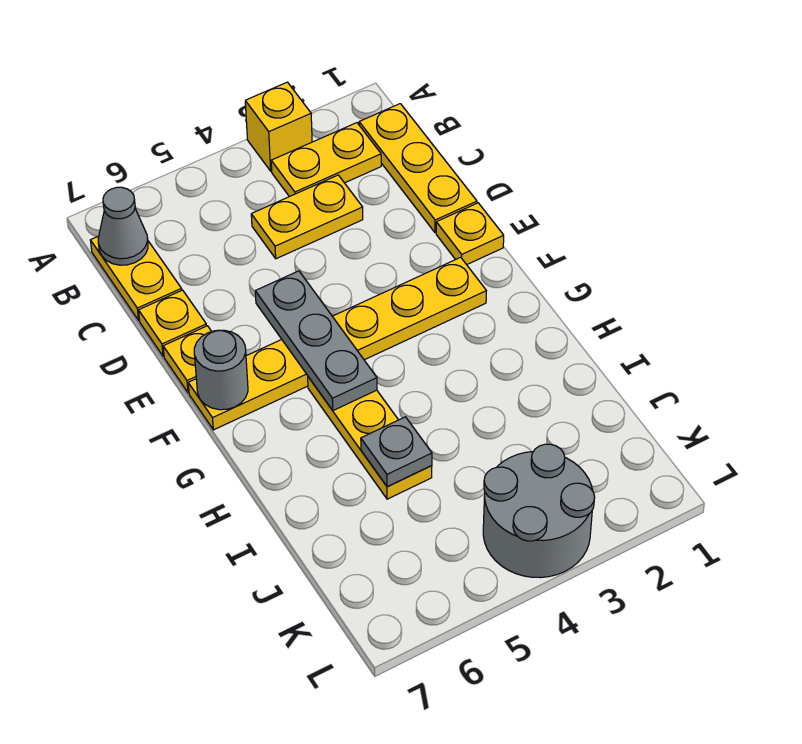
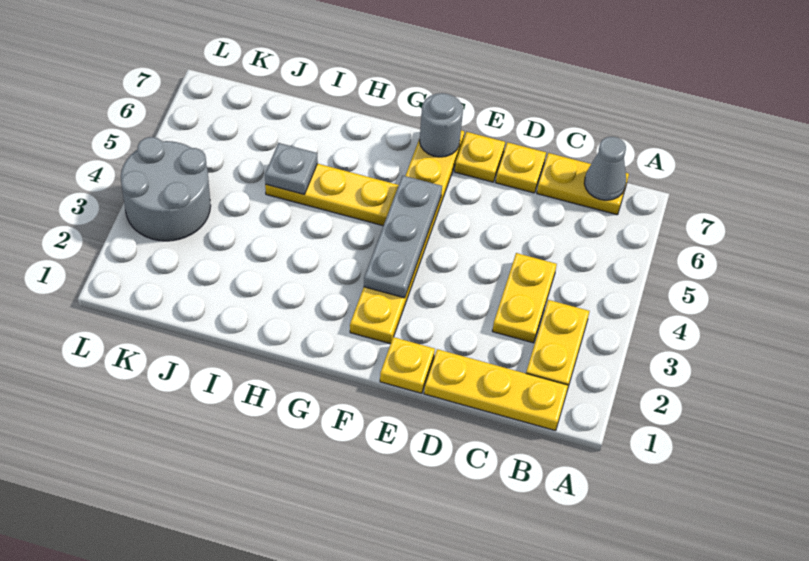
yellow brick A3 level 1 -> none
grey plate E5:G5 level 2 -> grey plate F3:F5 level 2

